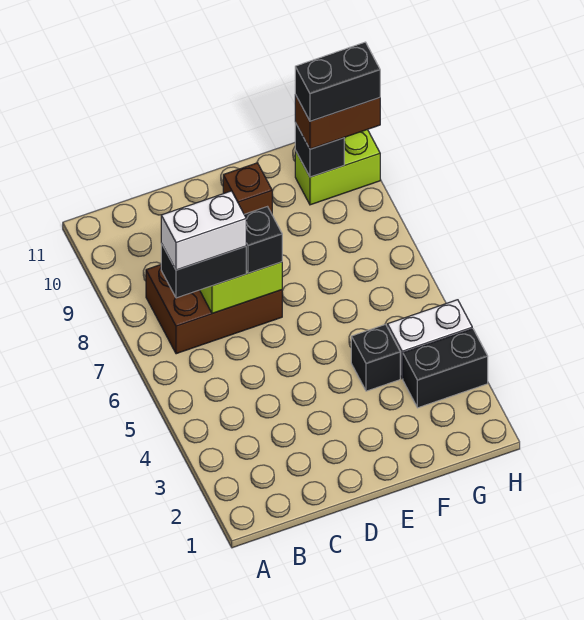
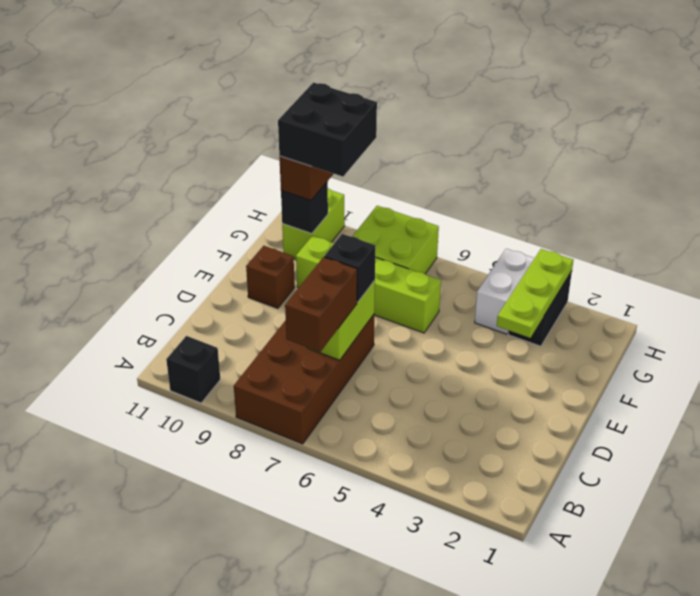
brown brick B7:D8 level 1 -> brown brick A7:D8 level 1
black brick B7:C7 level 3 -> brown brick B7:C7 level 3
white brick B7:C7 level 4 -> none
none -> lime plate F3:H3 level 2
black brick F4 level 1 -> black brick A10 level 1
none -> lime brick F6:F9 level 1
none -> lime brick G7:H8 level 1
black brick G10:H10 level 4 -> black brick G9:H10 level 4

